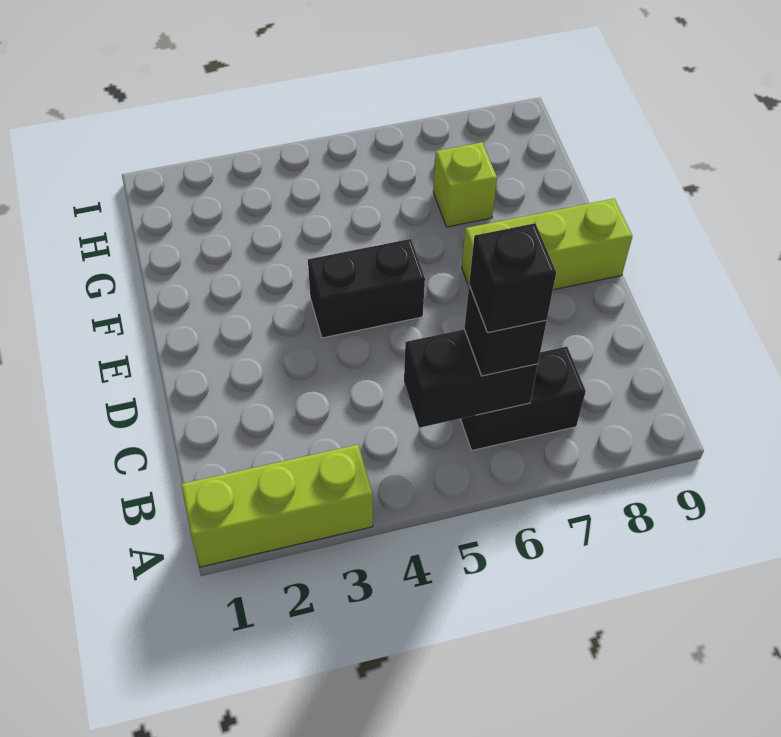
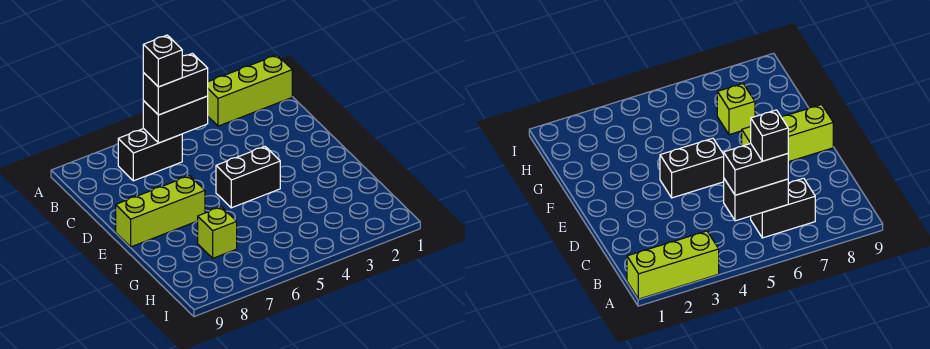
black brick B6 level 3 -> black brick B5:B6 level 3

